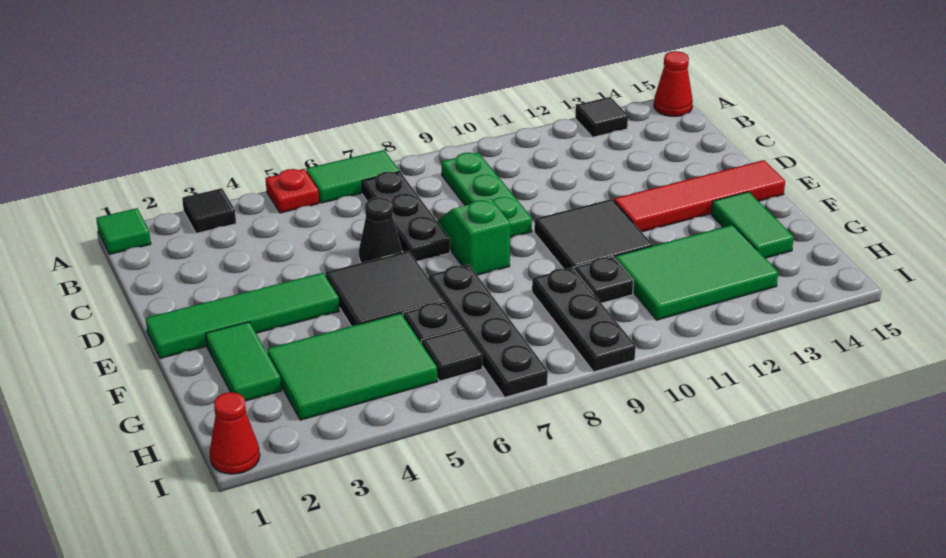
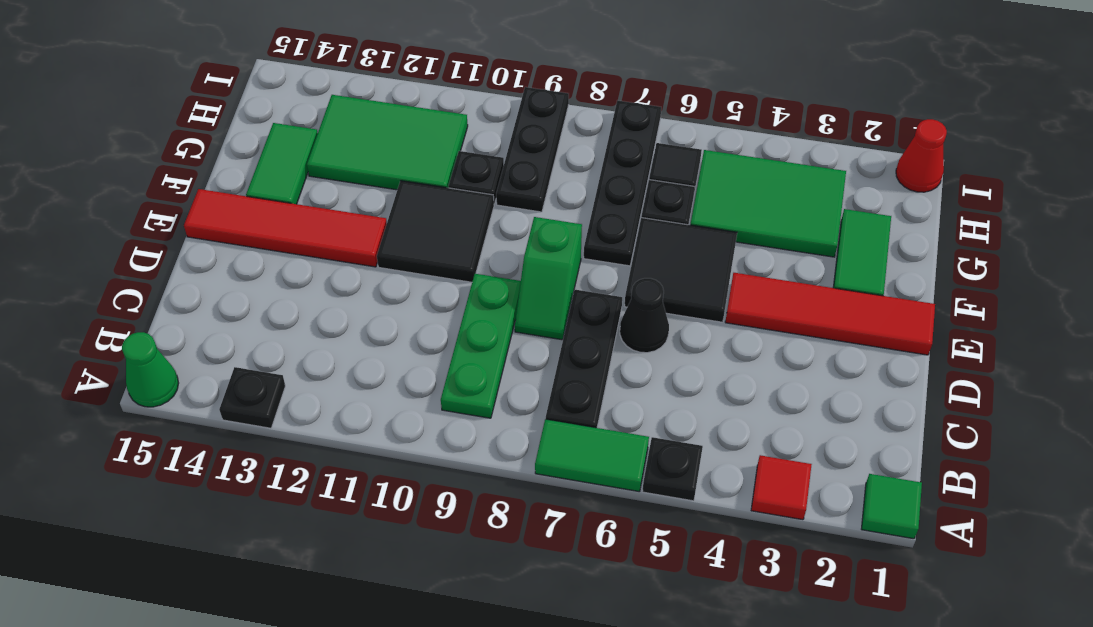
black tile A3 level 1 -> red tile A3 level 1
red plate A5 level 1 -> black plate A5 level 1
black tile A13 level 1 -> black plate A13 level 1
red cone A15 level 1 -> green cone A15 level 1
green tile E1:E4 level 1 -> red tile E1:E4 level 1

